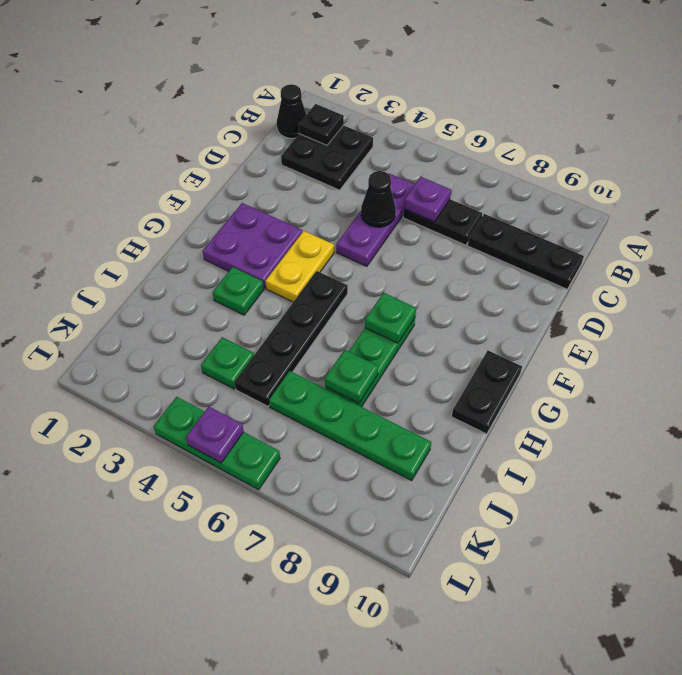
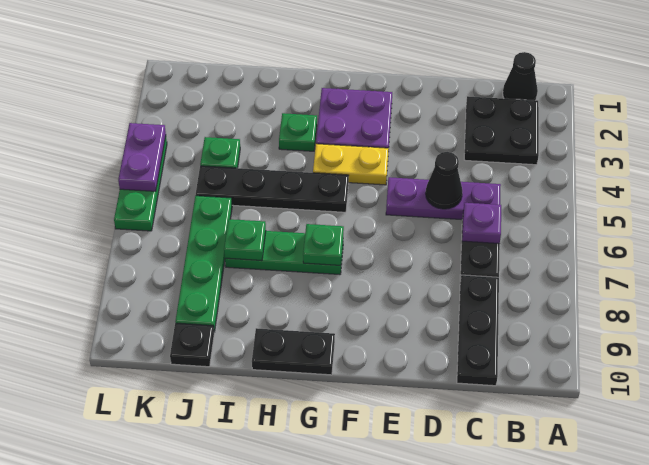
black plate B2 level 2 -> black plate J10 level 1
purple plate L5 level 2 -> purple plate L4:L5 level 2

